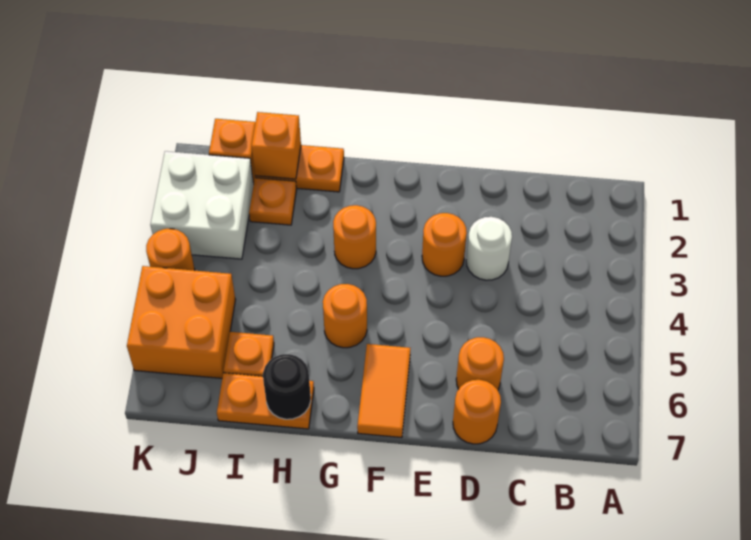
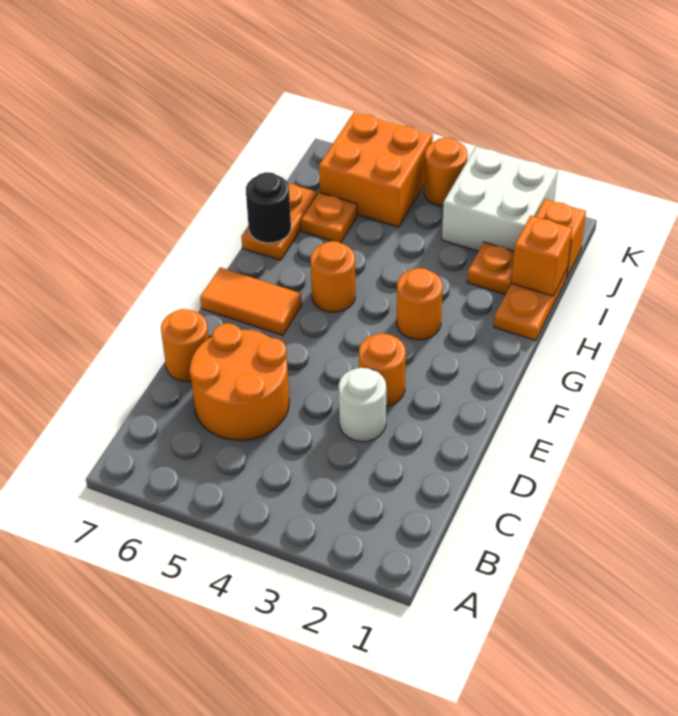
orange round brick D6 level 1 -> orange round brick C5:D6 level 1

